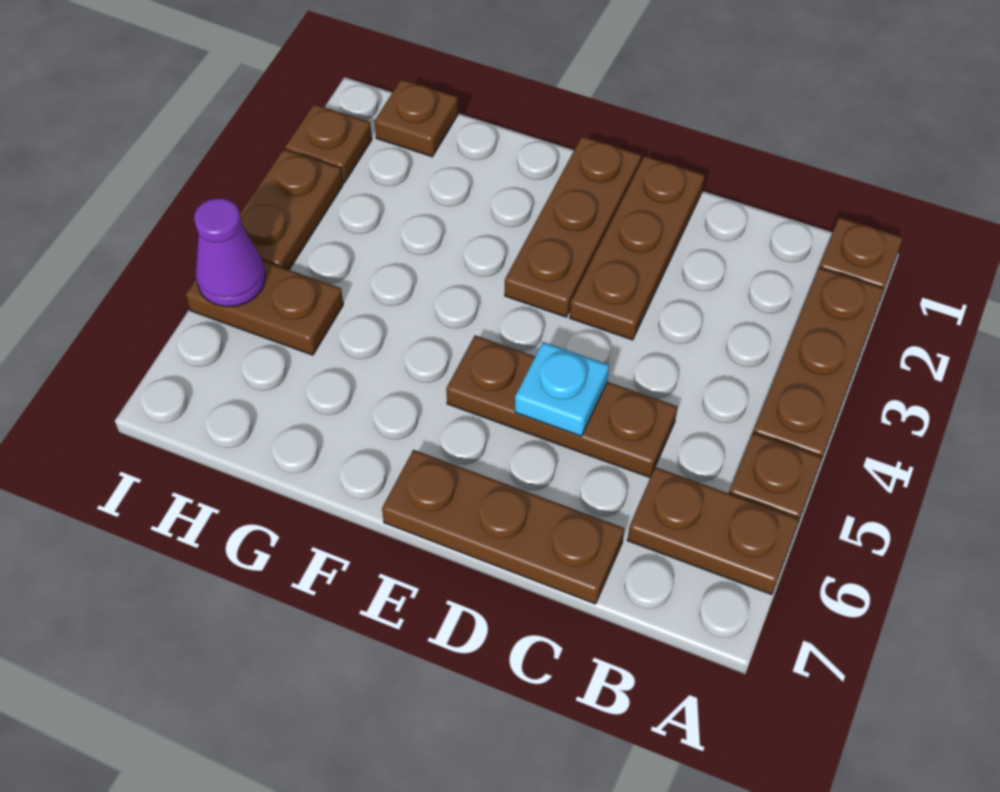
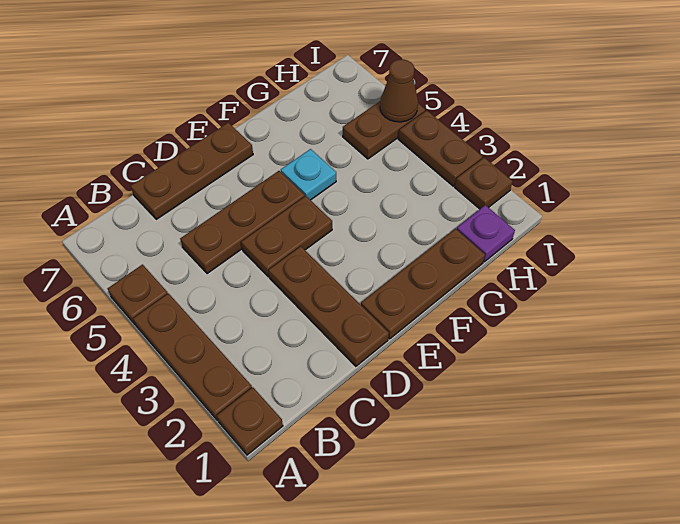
brown plate A6:B6 level 1 -> brown plate D4:E4 level 1
cyan plate D5 level 2 -> cyan plate F5 level 1
brown plate E1:E3 level 1 -> brown plate E1:G1 level 1
brown plate H1 level 1 -> purple plate H1 level 1
purple cone I5 level 2 -> brown cone I5 level 2

